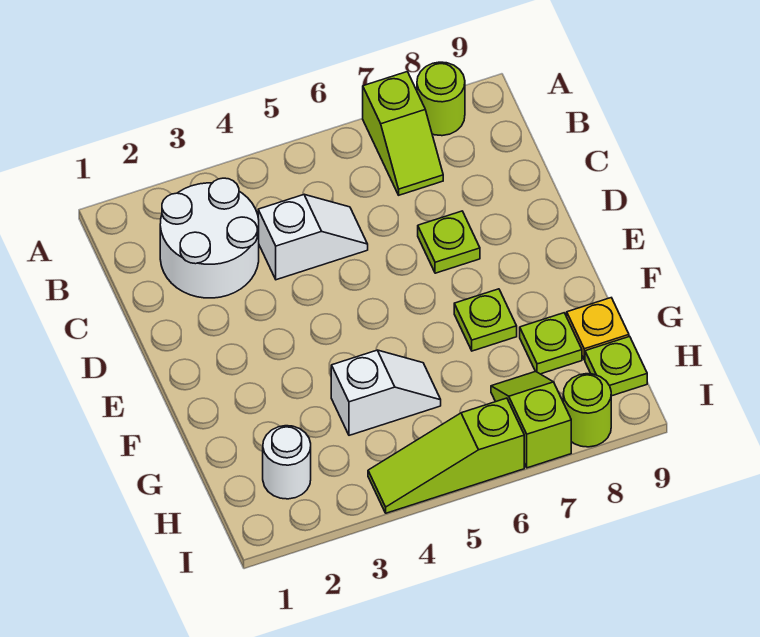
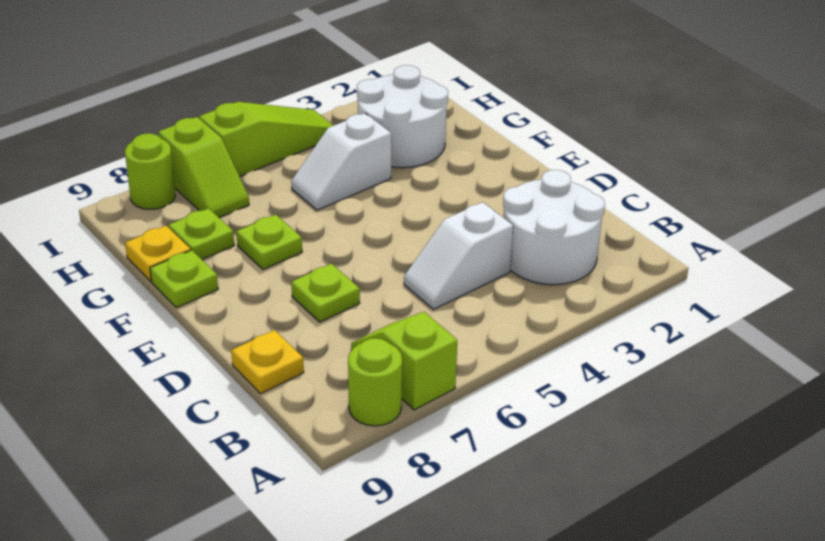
none -> yellow plate C9 level 1
white round brick H2 level 1 -> white round brick G2:H3 level 1
lime plate H9 level 1 -> lime plate F9 level 1

